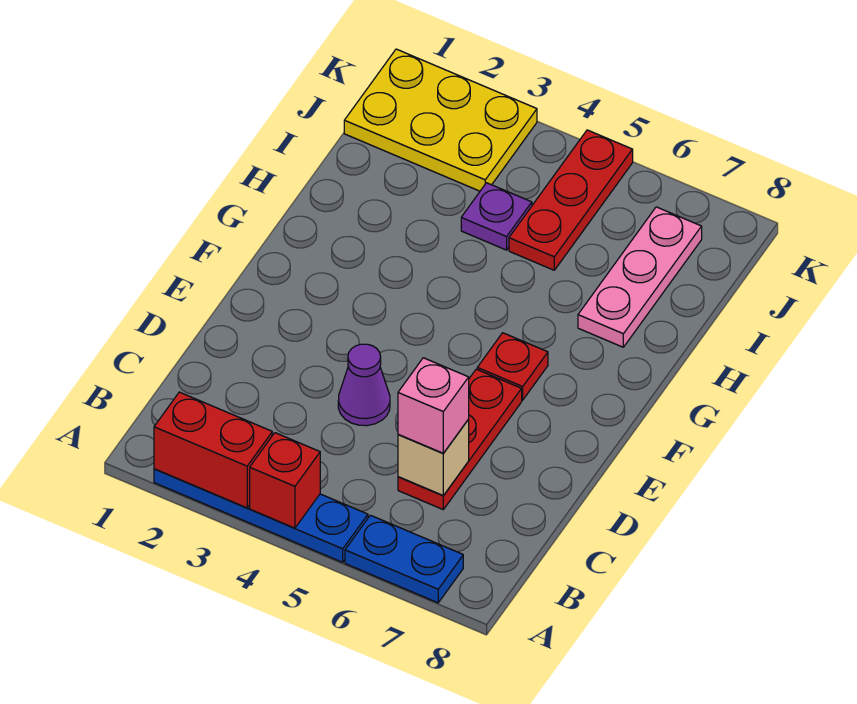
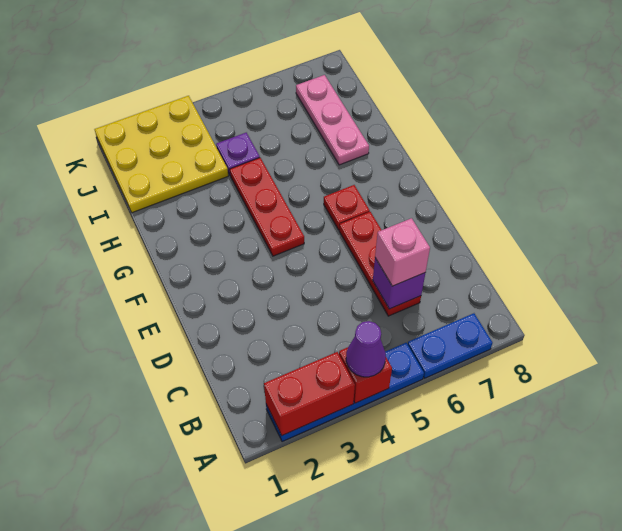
tan brick C6 level 2 -> purple brick C6 level 2
purple cone D4 level 1 -> purple cone A4 level 3
red plate I5:K5 level 1 -> red plate F4:H4 level 1
yellow plate J1:K3 level 1 -> yellow plate I1:K3 level 1

